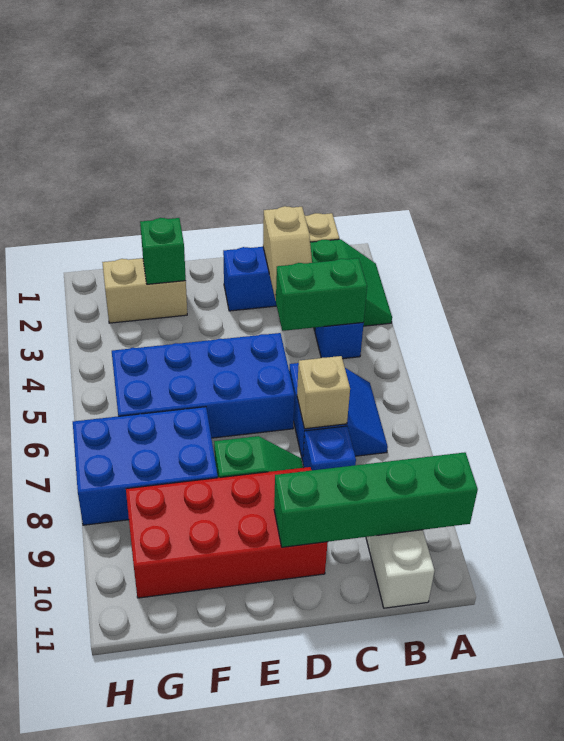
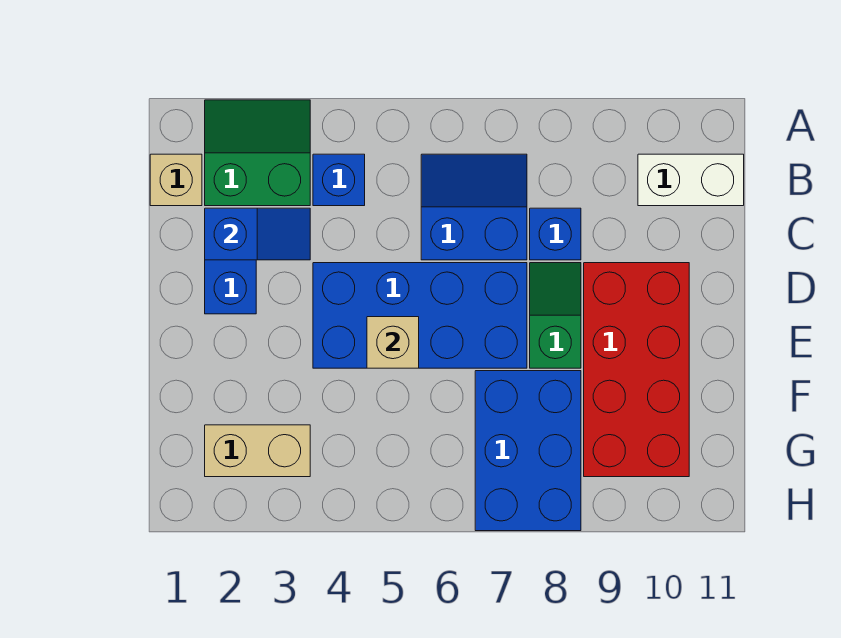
green brick A10:D10 level 2 -> none
green brick B4:C4 level 2 -> none
tan slope C2:C3 level 2 top 2 -> blue slope C2:C3 level 2 top 2
tan brick C7 level 2 -> tan brick E5 level 2
blue brick D5:G6 level 1 -> blue brick D4:E7 level 1
tan brick F2:G2 level 1 -> tan brick G2:G3 level 1
green brick F2 level 2 -> none

